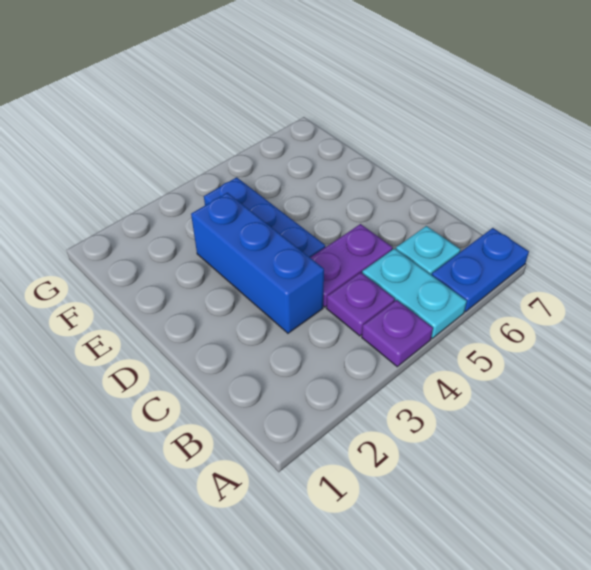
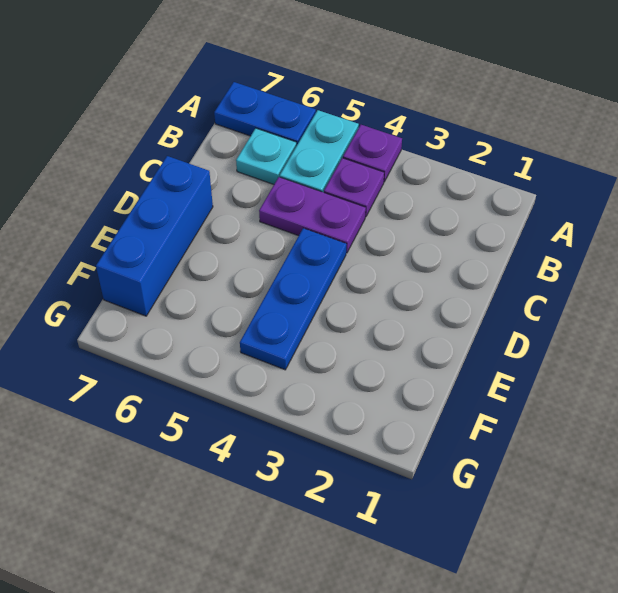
blue brick C3:E3 level 1 -> blue brick D7:F7 level 1

